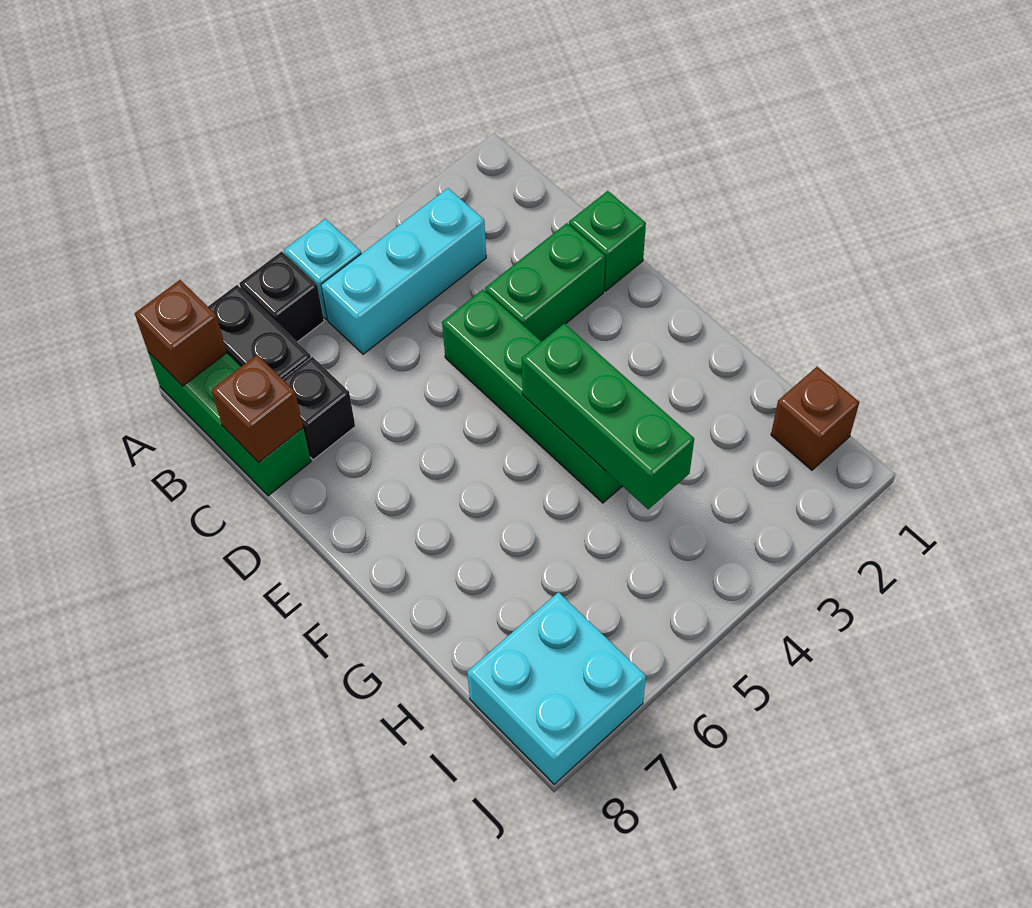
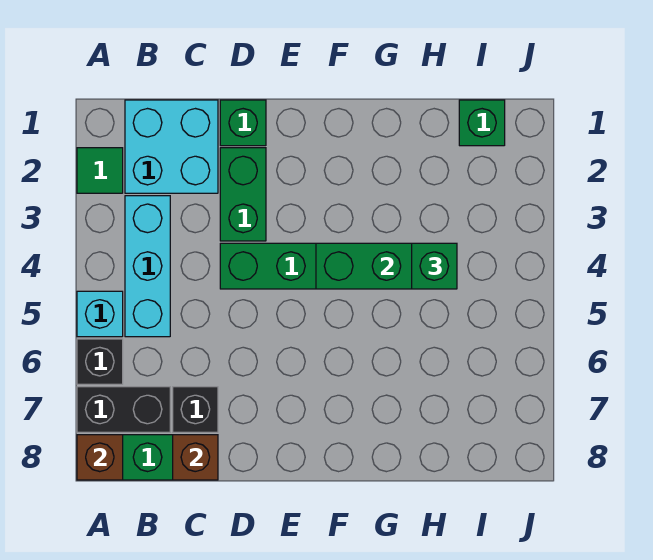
none -> green tile A2 level 1
none -> green brick H4 level 3
brown brick I1 level 1 -> green brick I1 level 1
cyan brick I7:J8 level 1 -> cyan brick B1:C2 level 1

